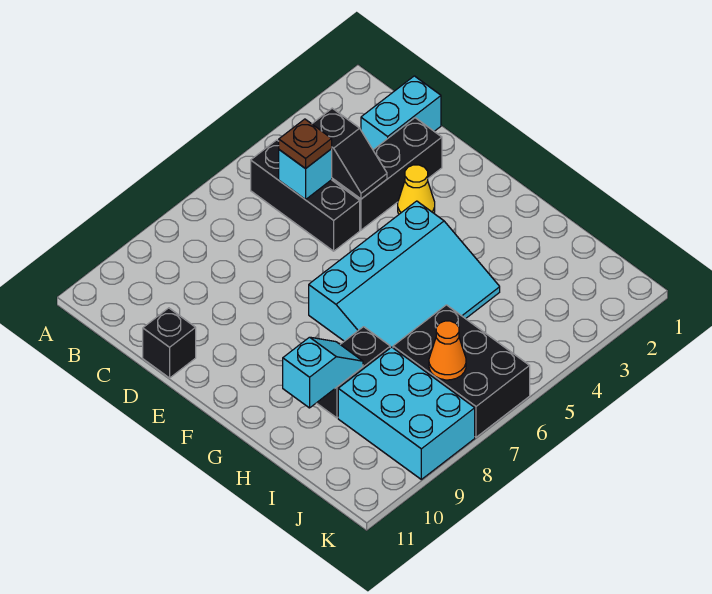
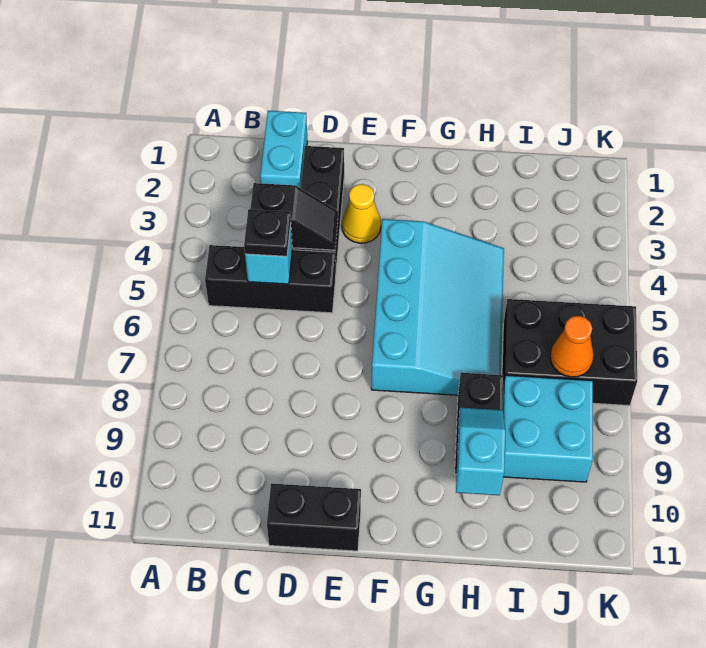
brown plate C5 level 3 -> black plate C5 level 3
black brick D11 level 1 -> black brick D11:E11 level 1
cyan brick I8:K9 level 1 -> cyan brick I8:J9 level 1

